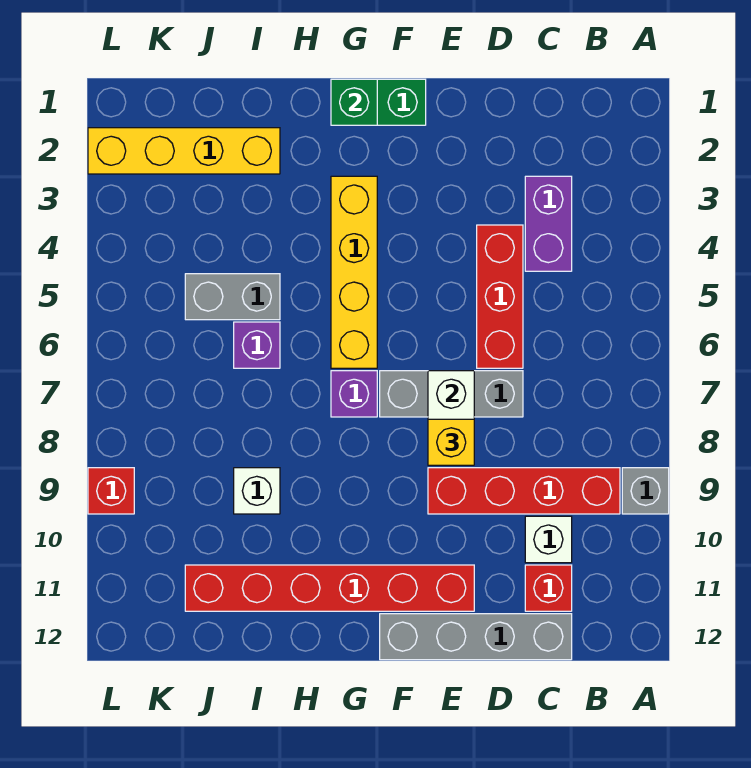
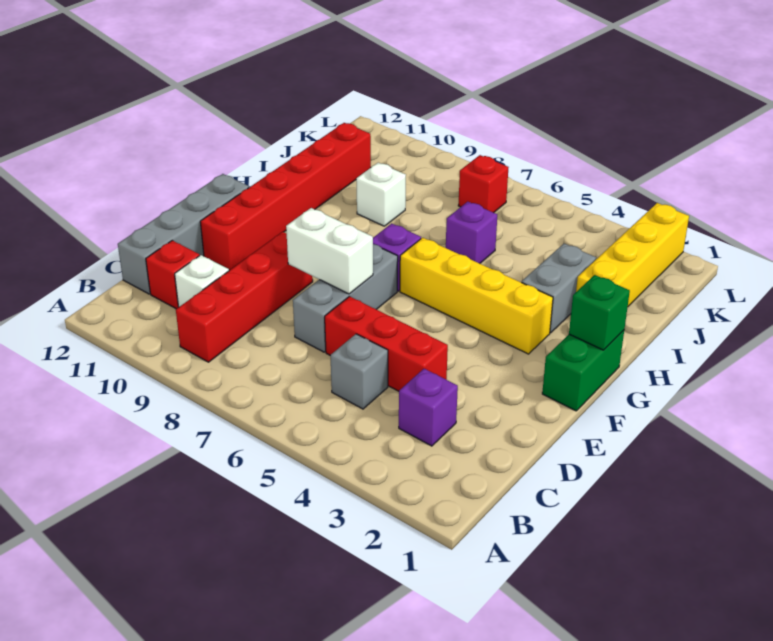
grey brick A9 level 1 -> grey brick C5 level 1
purple brick C3:C4 level 1 -> purple brick C3 level 1
yellow brick E8 level 3 -> none
grey brick I5:J5 level 1 -> grey brick H3:I3 level 1
red brick L9 level 1 -> red brick K7 level 1

